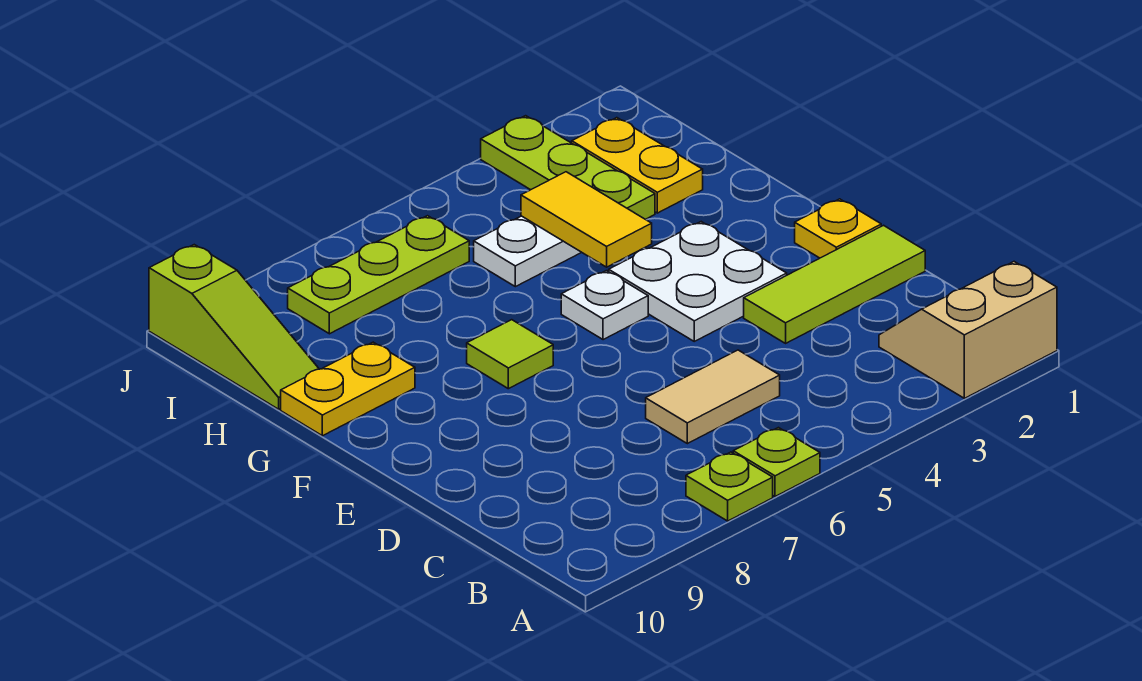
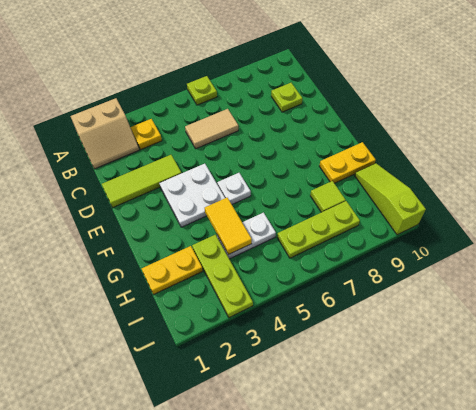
lime plate A7 level 1 -> lime plate C9 level 1
yellow plate E1 level 1 -> yellow plate B3 level 1
lime tile F7 level 1 -> lime tile H8 level 1
yellow plate H2:I2 level 1 -> yellow plate H1:H2 level 1

